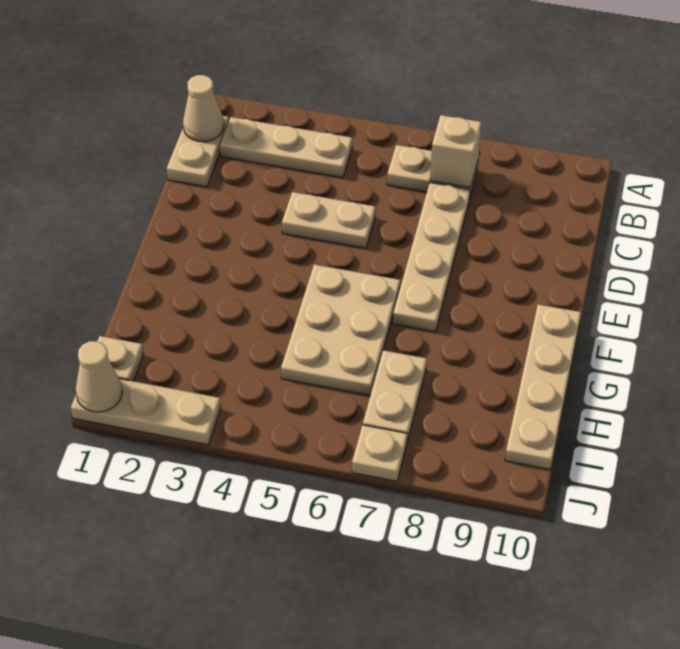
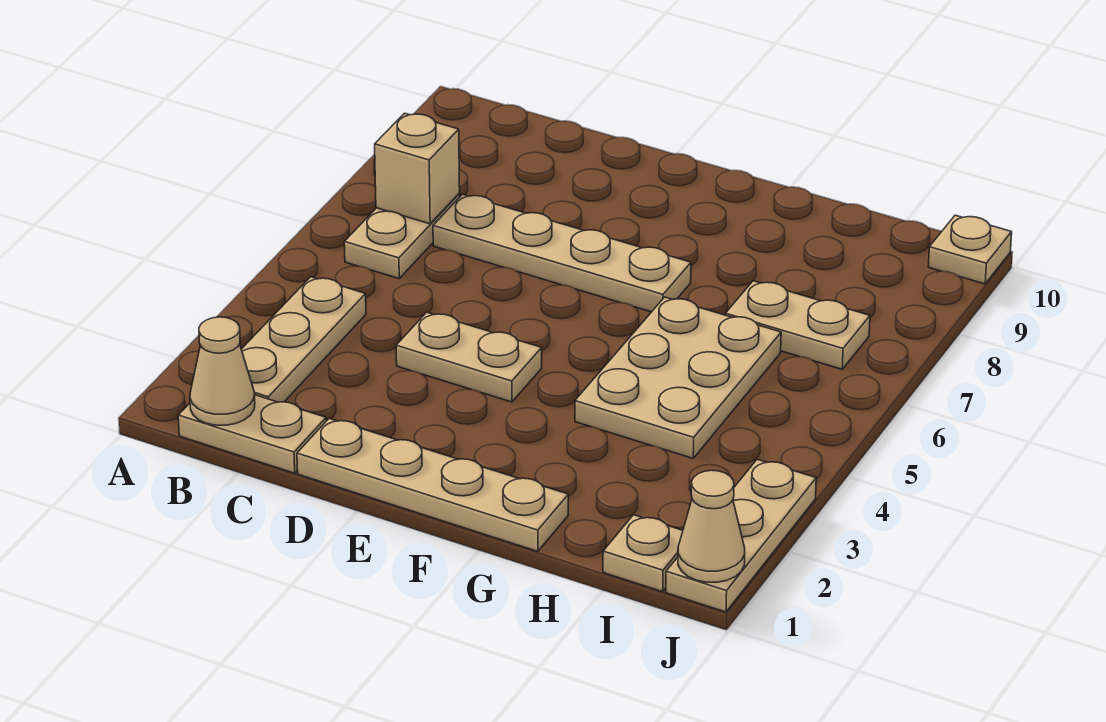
tan plate D4:D5 level 1 -> tan plate D4:E4 level 1
tan plate F5:H6 level 1 -> tan plate G4:H6 level 1
tan plate F10:I10 level 1 -> tan plate D1:G1 level 1
tan plate J7 level 1 -> tan plate J10 level 1

